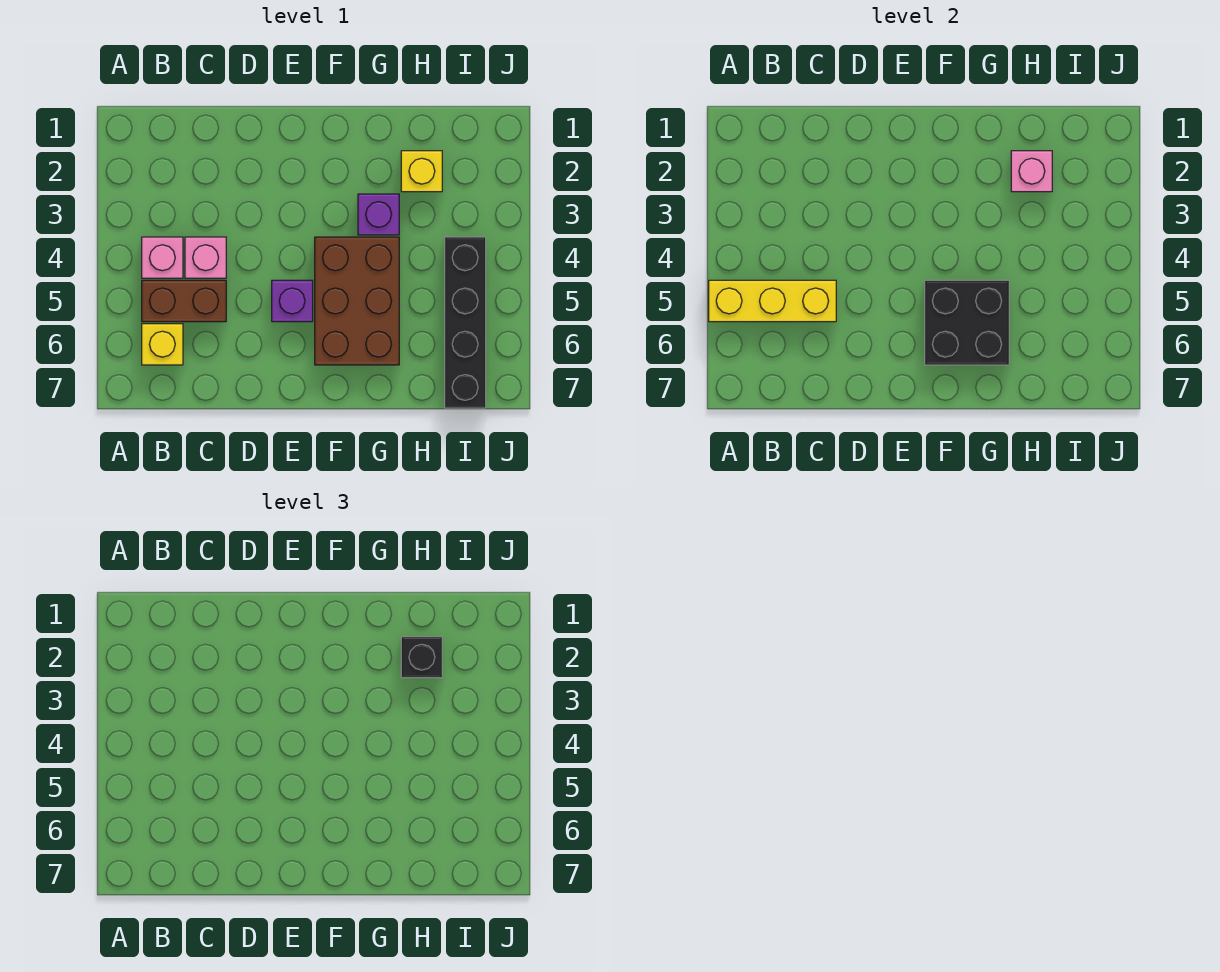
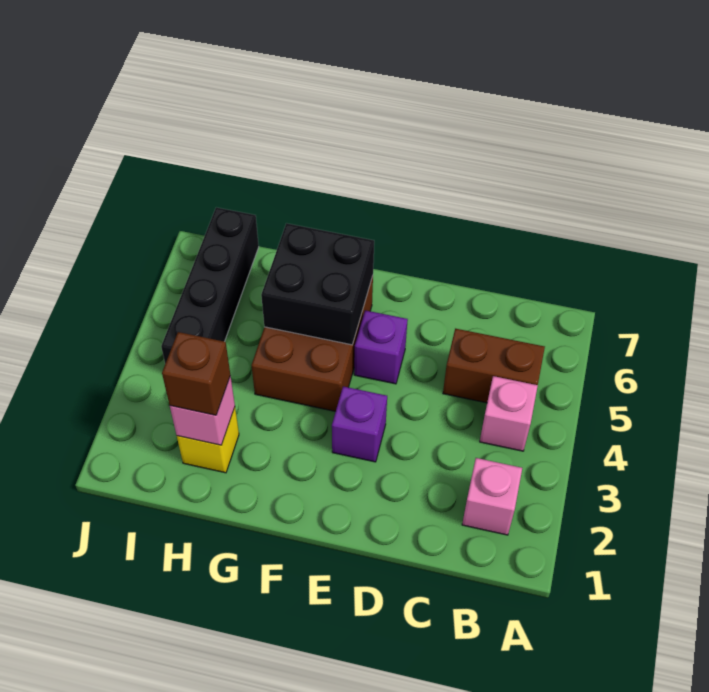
yellow brick A5:C5 level 2 -> none
yellow brick B6 level 1 -> none
pink brick C4 level 1 -> pink brick B2 level 1
purple brick G3 level 1 -> purple brick E3 level 1
black brick H2 level 3 -> brown brick H2 level 3

